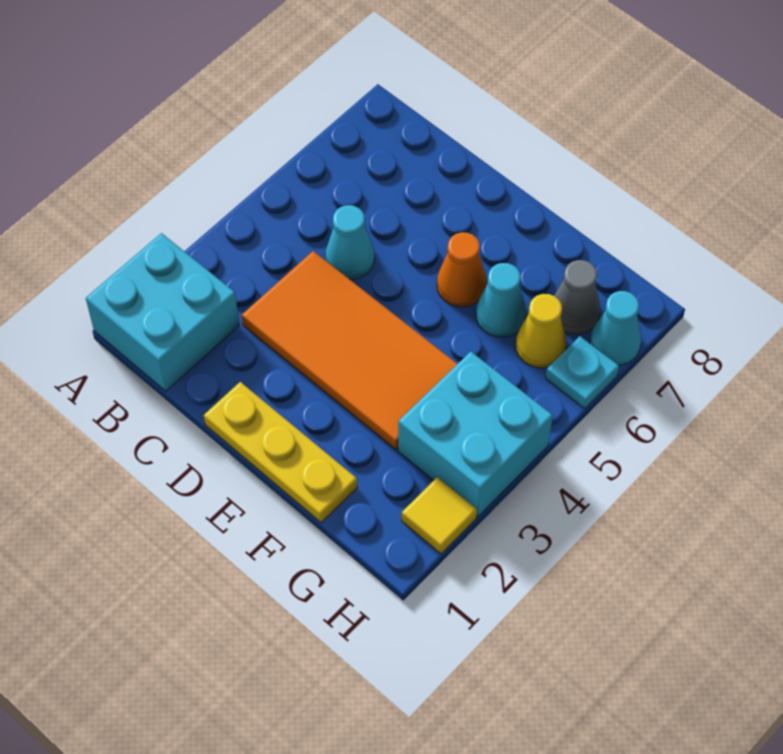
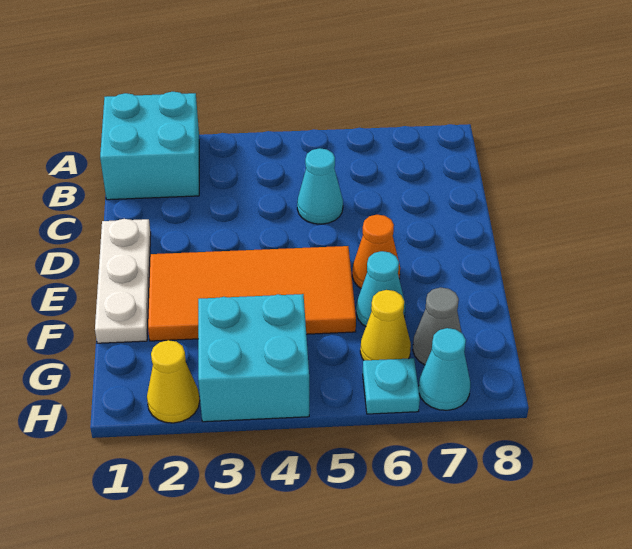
orange tile C3:F4 level 1 -> orange tile E2:F5 level 1
yellow plate D1:F1 level 1 -> white plate D1:F1 level 1
yellow tile H2 level 1 -> yellow cone H2 level 1

